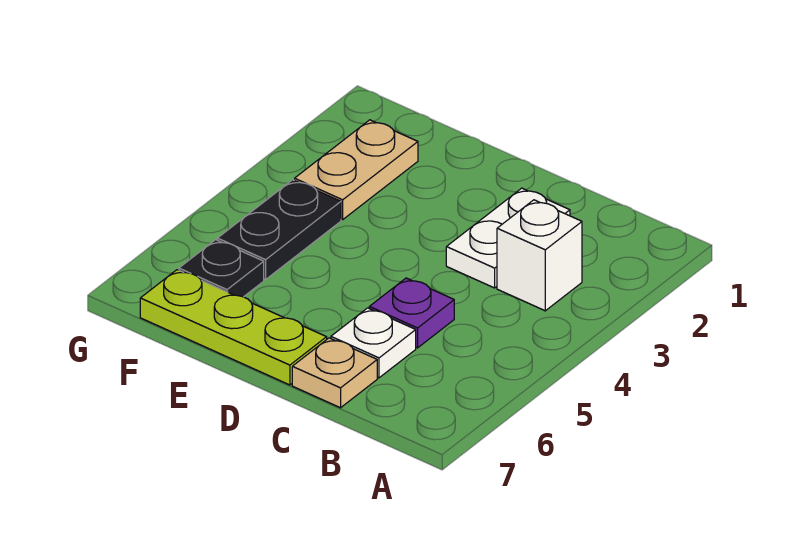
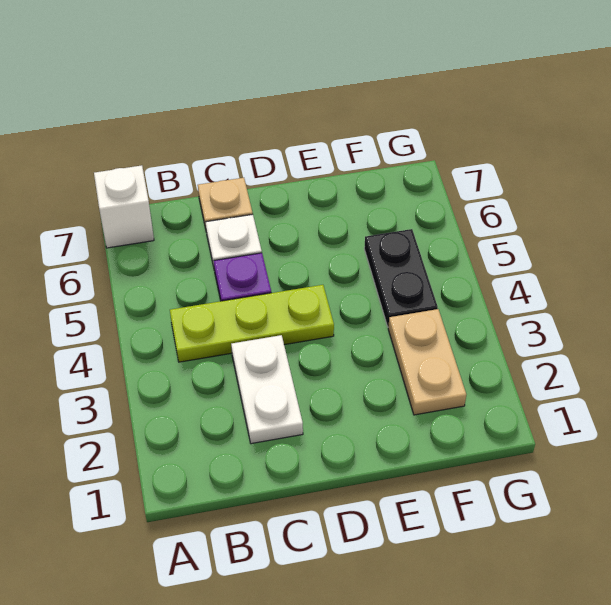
white brick B3 level 1 -> white brick A7 level 1
lime plate D7:F7 level 1 -> lime plate B4:D4 level 1
black plate F6 level 1 -> none

